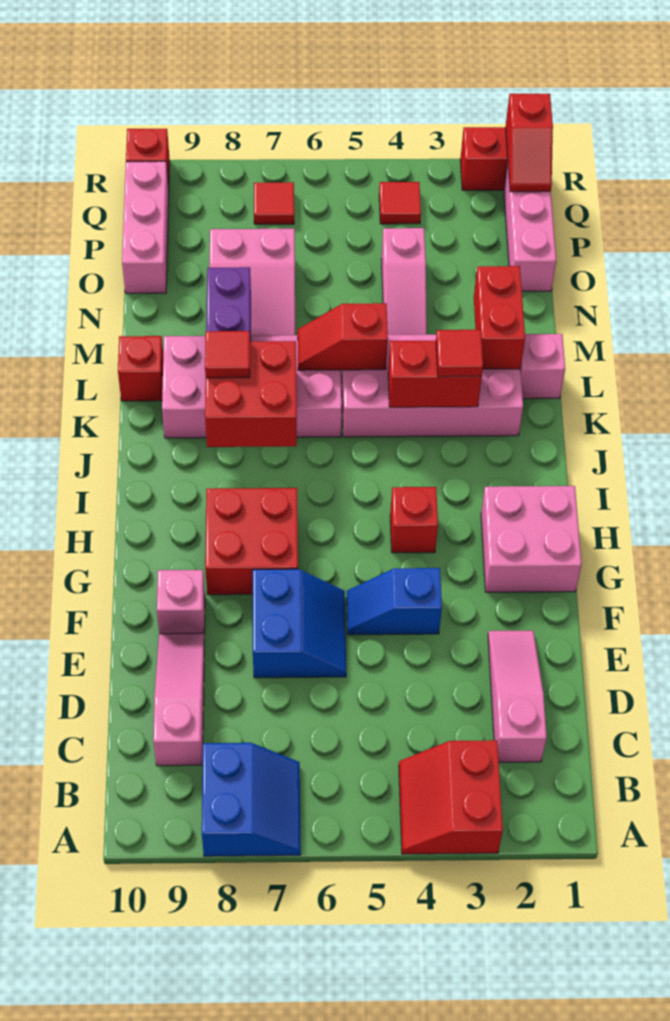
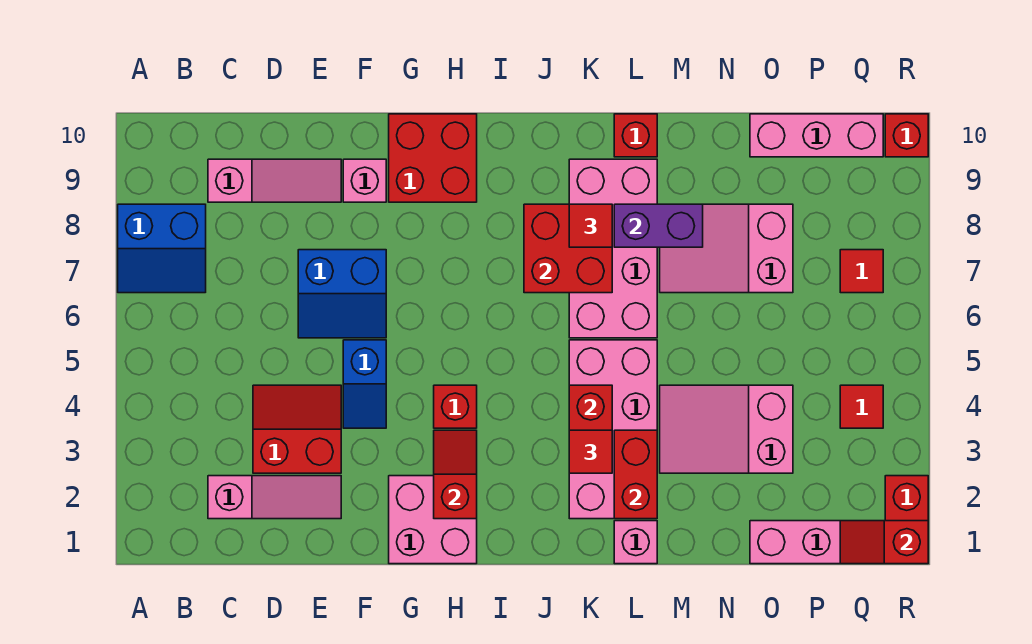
red slope A3:B4 level 1 top 3 -> red slope D3:E4 level 1 top 3
blue slope F4:F5 level 1 top 4 -> blue slope F4:F5 level 1 top 5
red brick G7:H8 level 1 -> red brick G9:H10 level 1
red brick L2:M2 level 2 -> red brick L2:L3 level 2
red slope L5:L6 level 2 top 5 -> red slope H2:H3 level 2 top 2
pink slope M4:O4 level 1 top O -> pink slope M3:O4 level 1 top O

